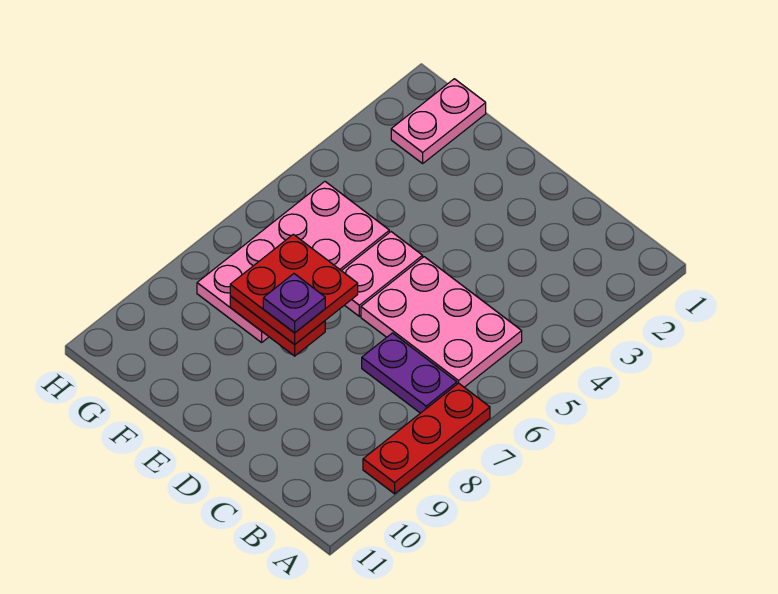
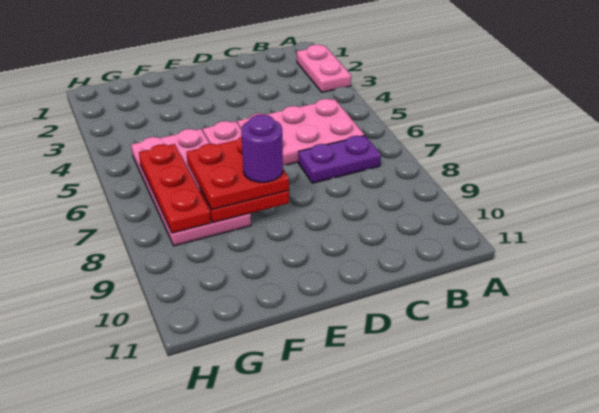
red plate A7:A9 level 1 -> red plate G6:G8 level 2
purple plate E8 level 4 -> purple round brick E8 level 4
pink plate G1:G2 level 1 -> pink plate A2:A3 level 1

